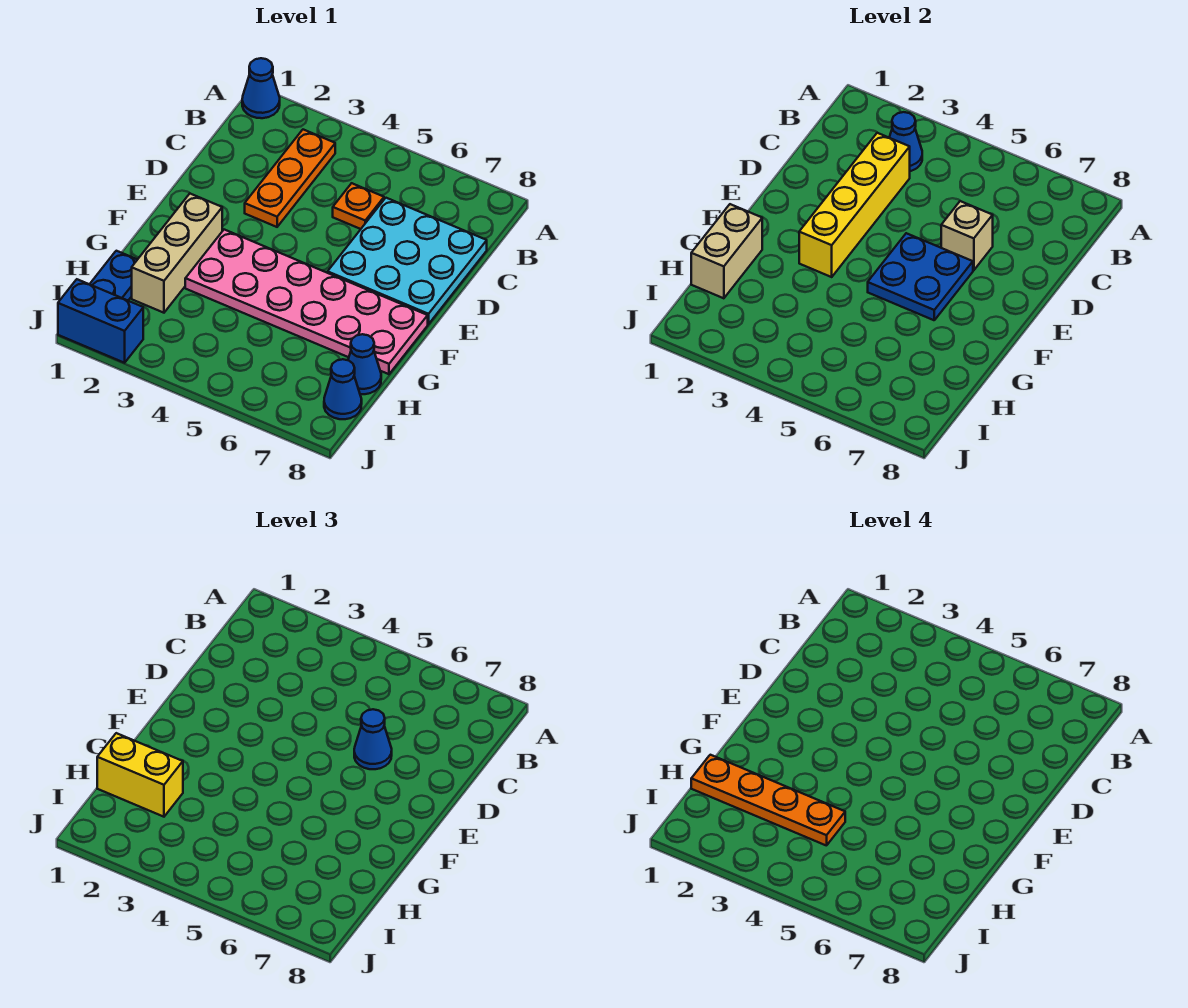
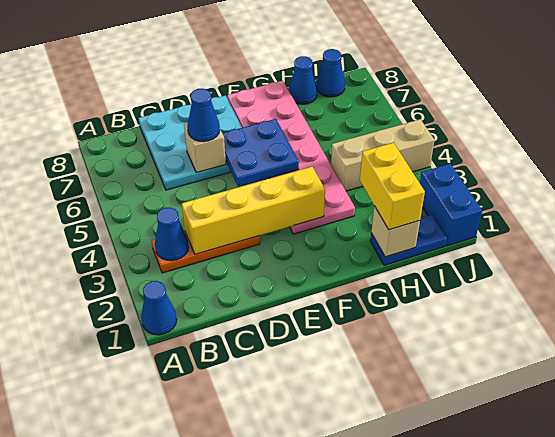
orange plate C5 level 1 -> none
tan brick F2:H2 level 1 -> tan brick H4:J4 level 1
tan brick G1:H1 level 2 -> tan brick H1 level 2
orange plate H1:H4 level 4 -> none

